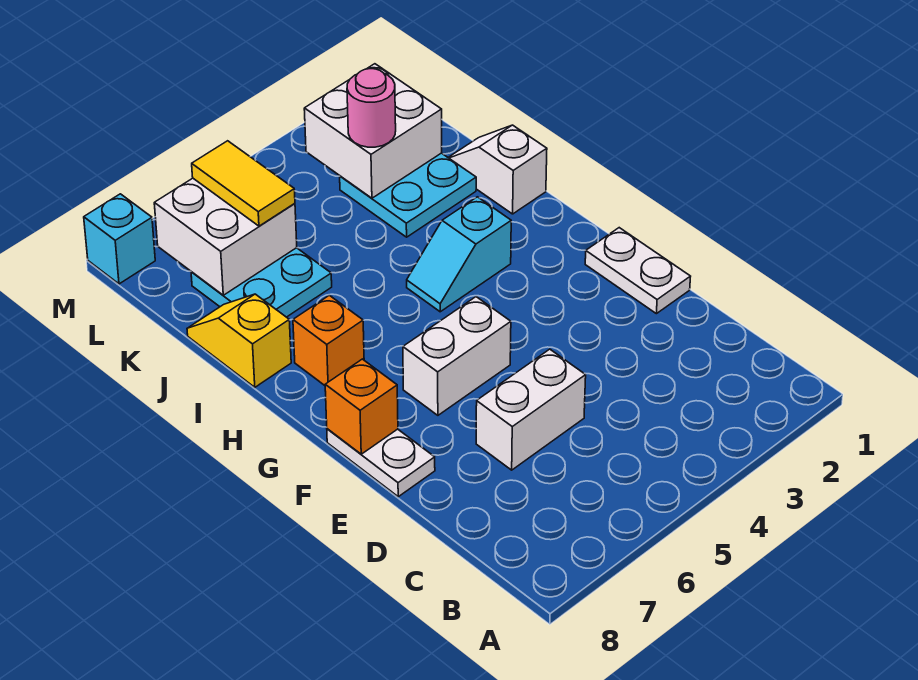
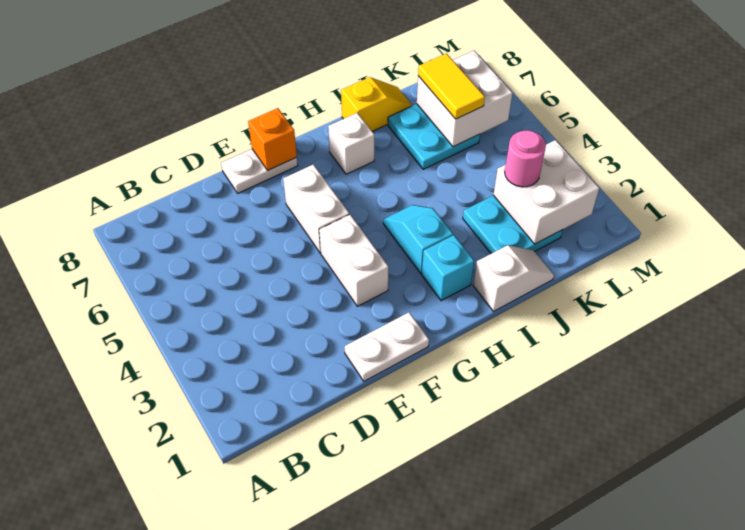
white brick D5:D6 level 1 -> white brick F3:F4 level 1
orange brick H7 level 1 -> white brick H7 level 1
yellow tile K6:L6 level 3 -> yellow tile K6:K7 level 3
cyan brick M8 level 1 -> cyan brick H2 level 1

